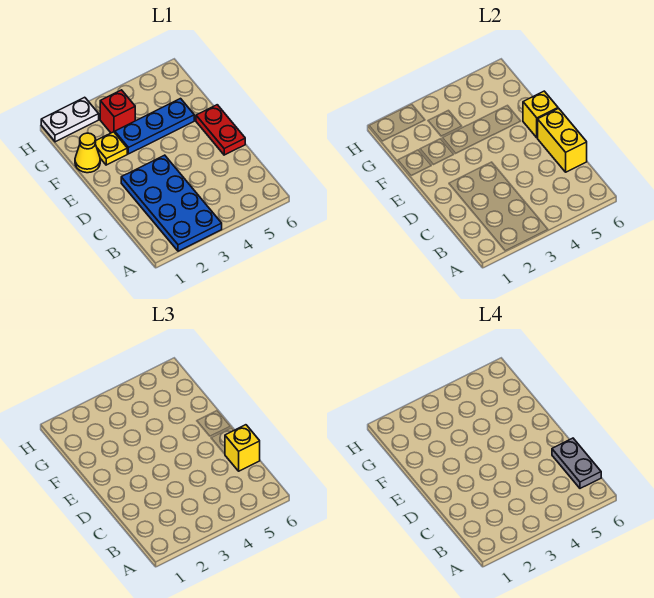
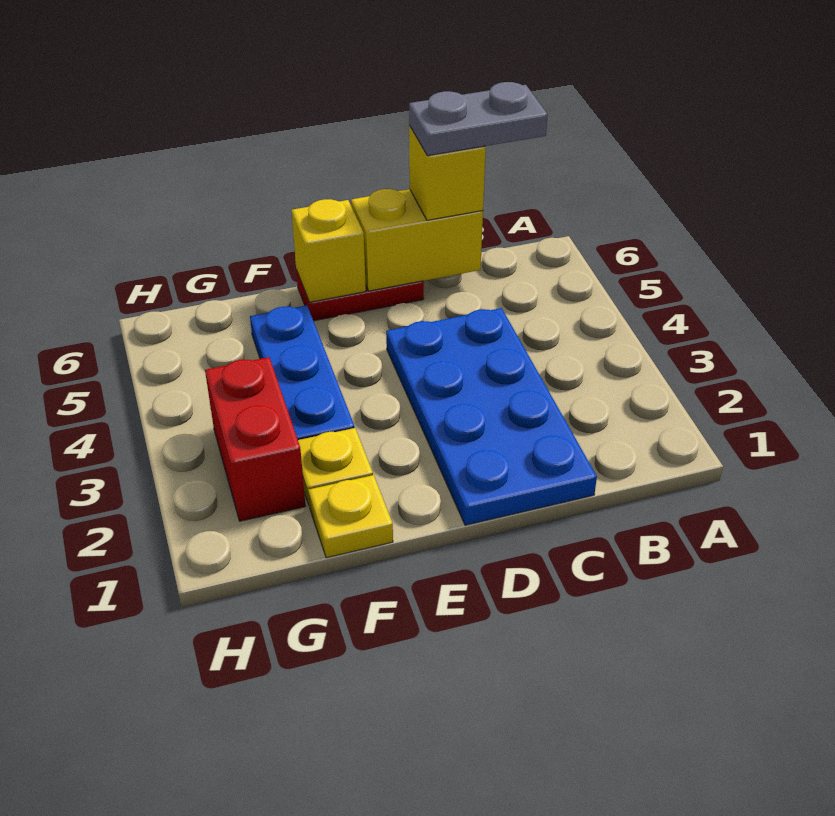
blue plate A2:D3 level 1 -> blue plate C1:D4 level 1
yellow cone F1 level 1 -> yellow plate F1 level 1
red brick G3 level 1 -> red brick G2:G3 level 1
white plate H1:H2 level 1 -> none

